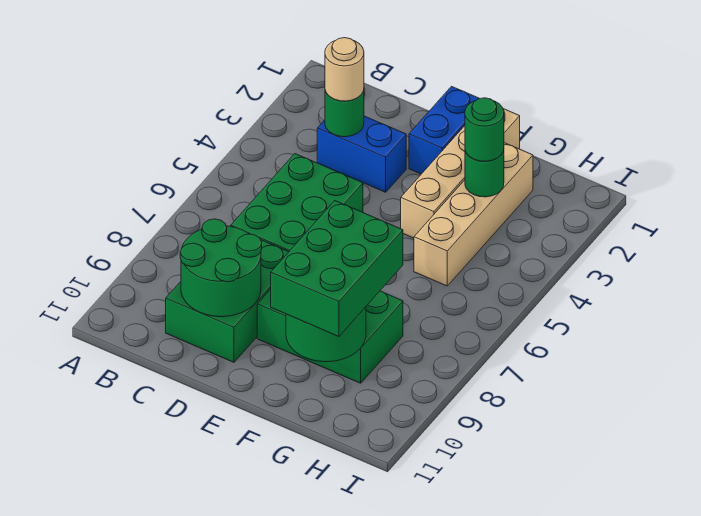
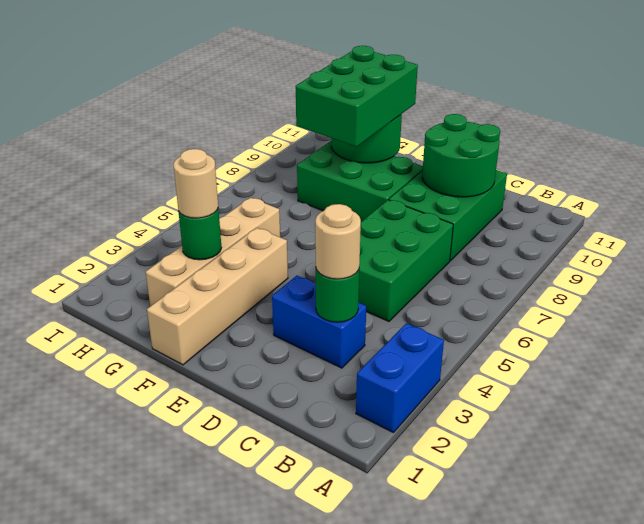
blue brick E1:E2 level 1 -> blue brick A2:A3 level 1
green round brick G3 level 3 -> tan round brick G3 level 3

